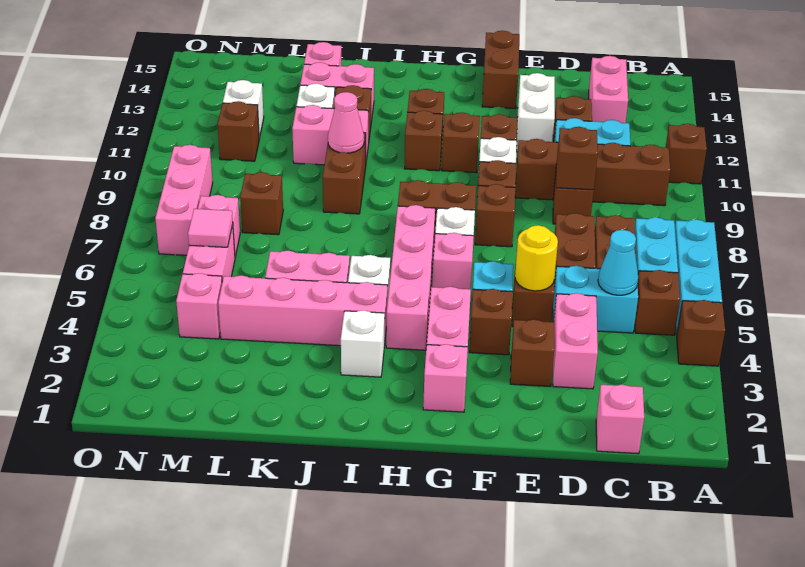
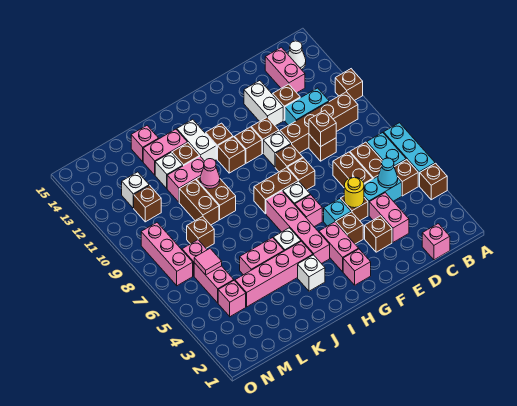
none -> white cone B14 level 1
brown brick F14:F15 level 1 -> brown brick K9:K10 level 1
none -> white brick I12:I13 level 1

